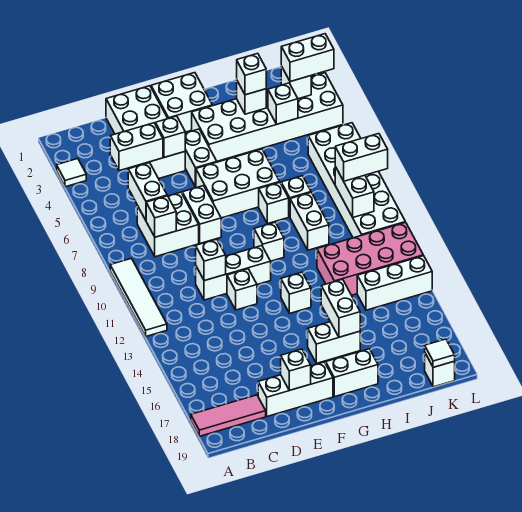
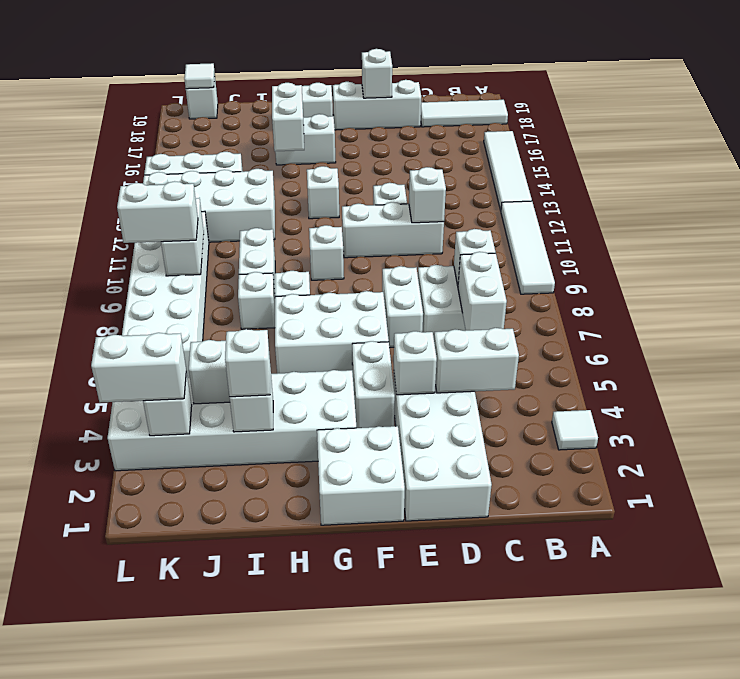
none -> white tile A13:A16 level 1
pink tile A18:C18 level 1 -> white tile A18:C18 level 1
pink brick I12:L13 level 1 -> white brick I12:L13 level 1

